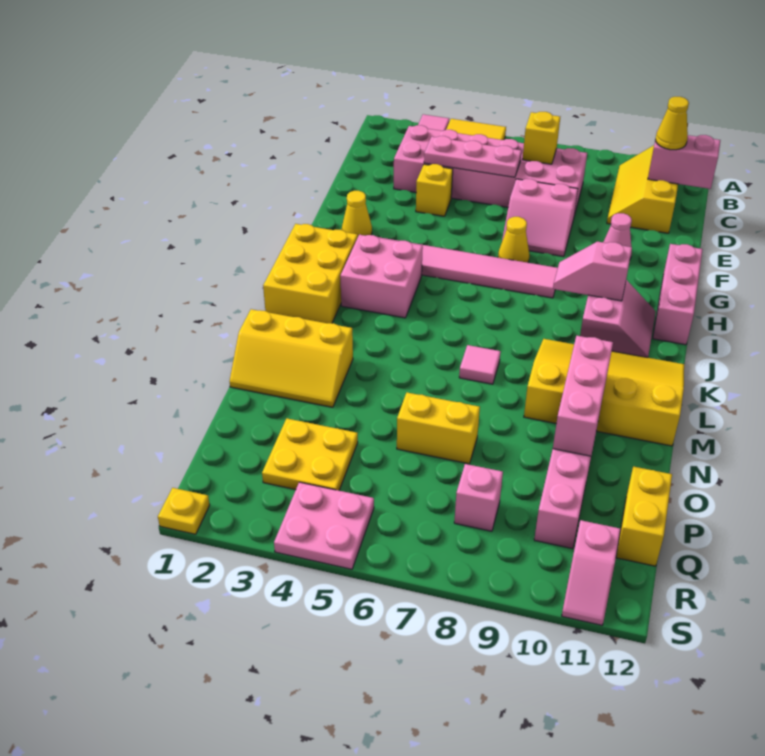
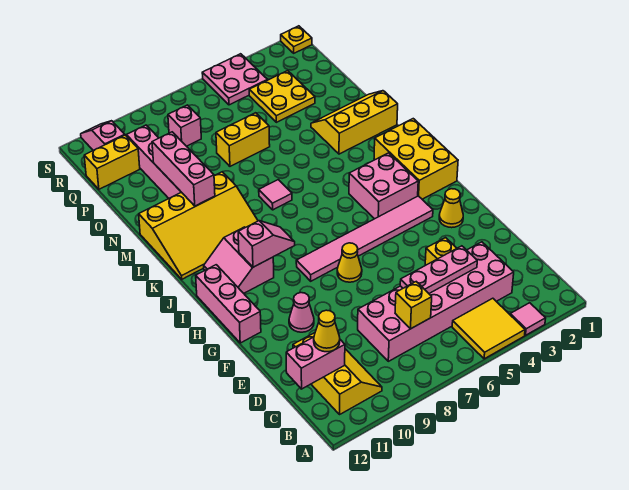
pink slope E7:F8 level 1 top E -> none
yellow brick P12:Q12 level 1 -> yellow brick Q11:Q12 level 1

